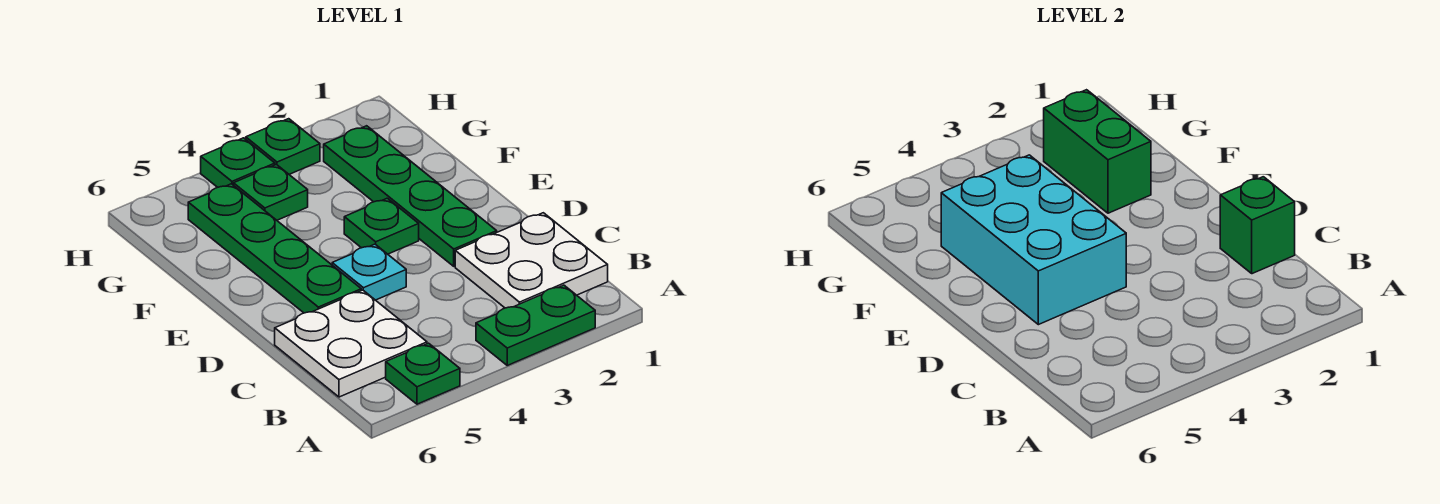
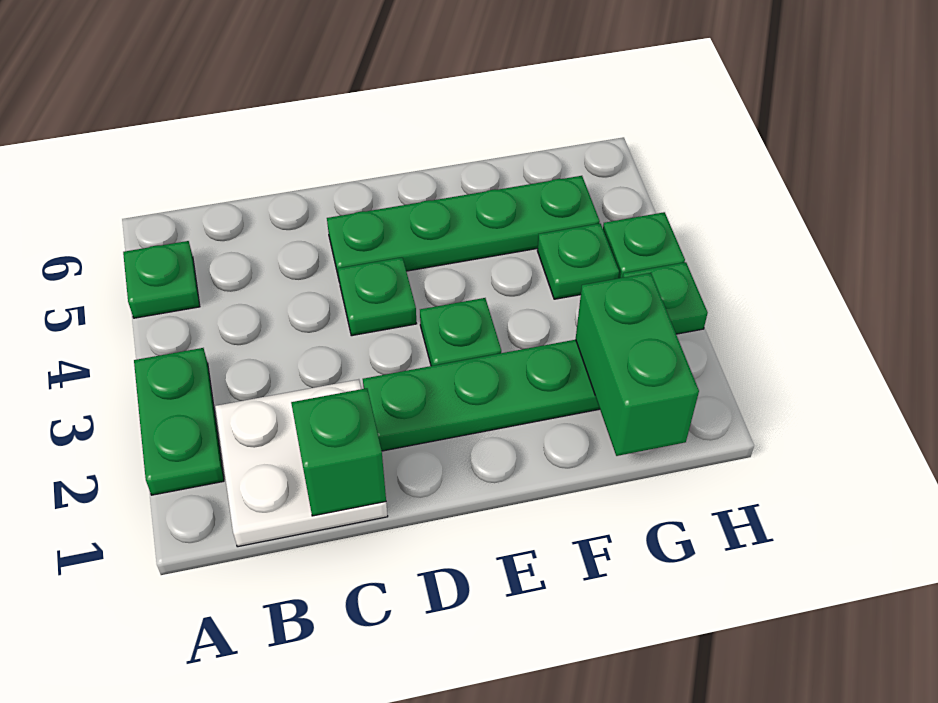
white plate B5:C6 level 1 -> none
cyan plate D4 level 1 -> green plate D4 level 1
cyan brick D4:F5 level 2 -> none
green brick F2:G2 level 2 -> green brick G1:G2 level 2

